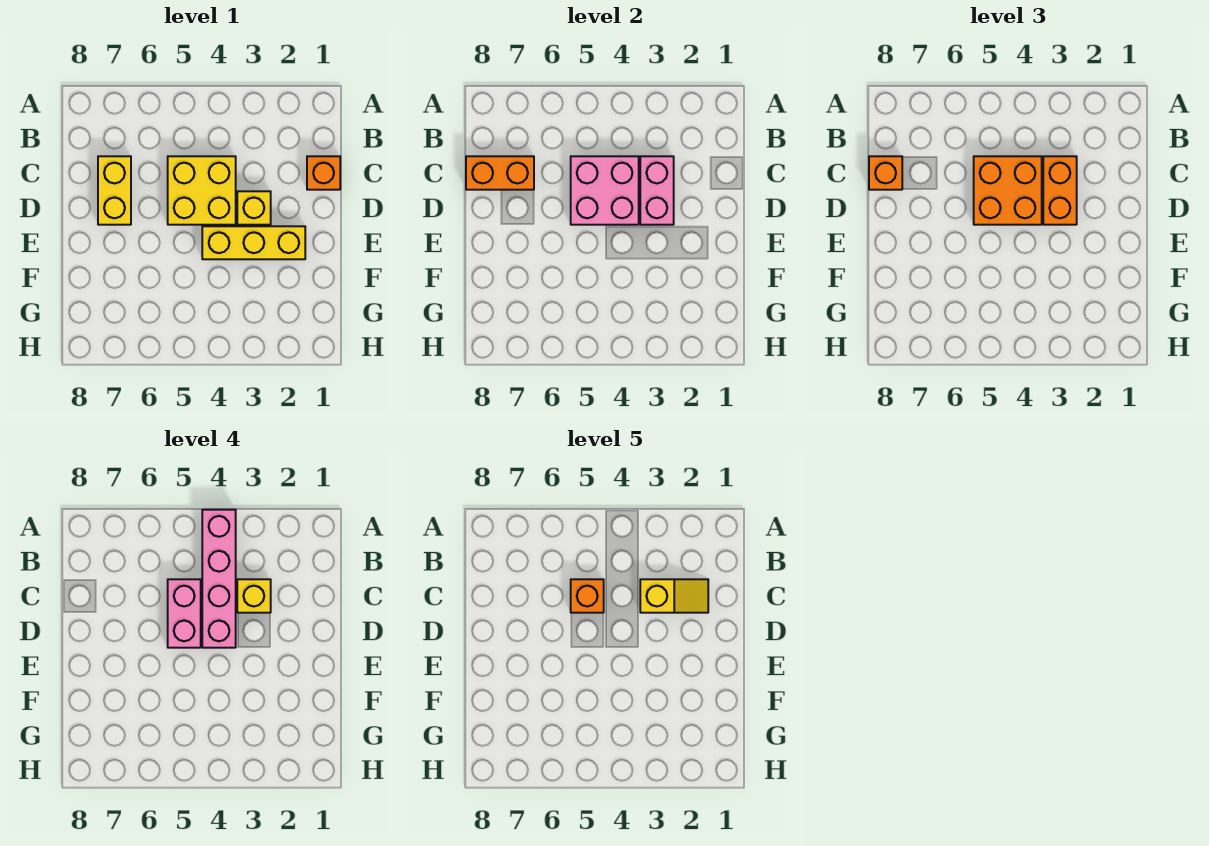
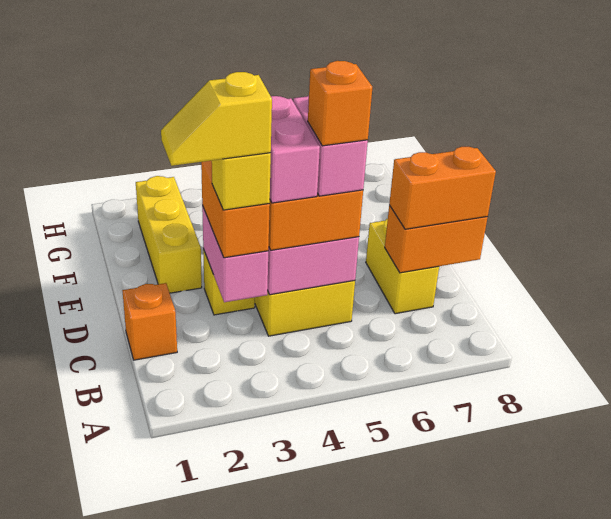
pink brick A4:D4 level 4 -> pink brick C4:D4 level 4
orange brick C8 level 3 -> orange brick C7:C8 level 3
yellow brick E2:E4 level 1 -> yellow brick E2:G2 level 1

